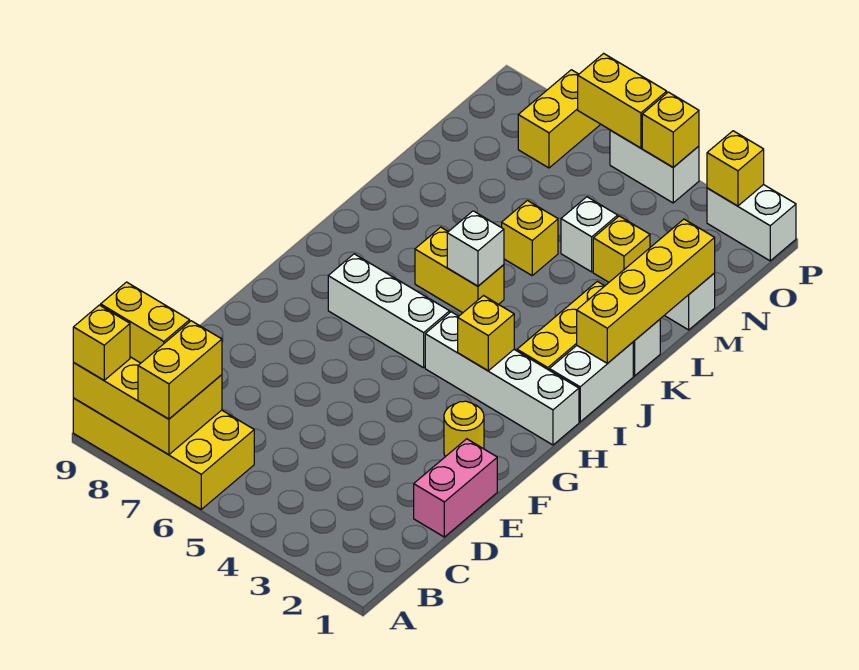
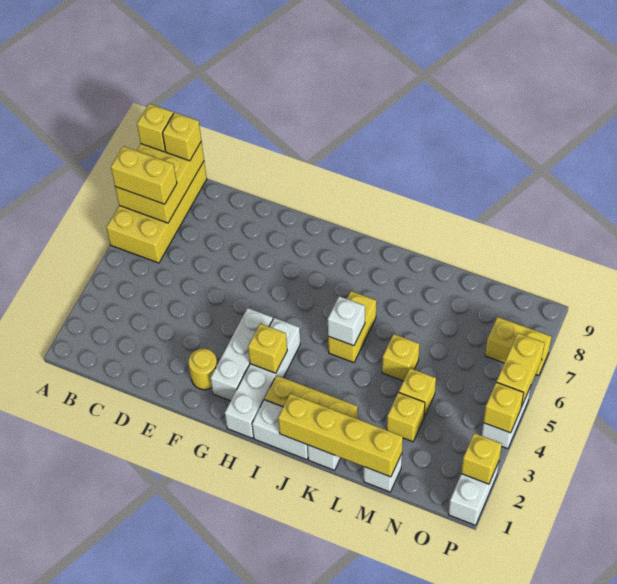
yellow brick B8:B9 level 3 -> yellow brick B9 level 3
pink brick D1:E1 level 1 -> none
white brick H5:H7 level 1 -> white brick G2:G4 level 1
white brick M4 level 1 -> yellow brick M4 level 1

